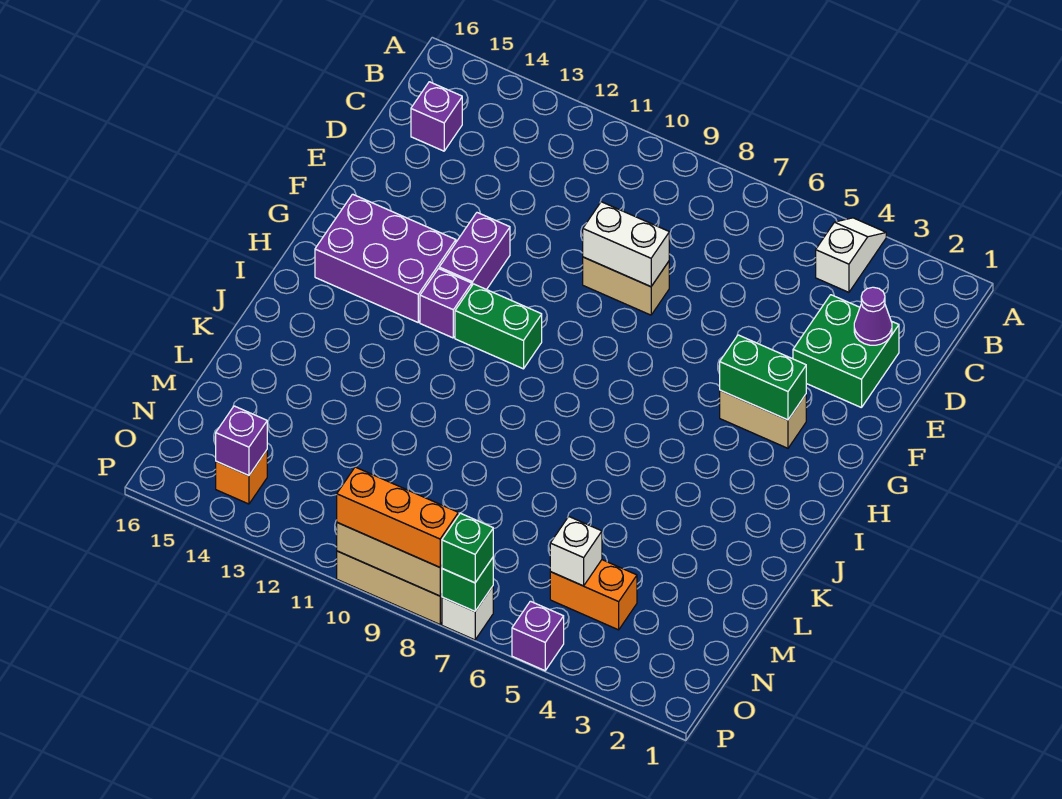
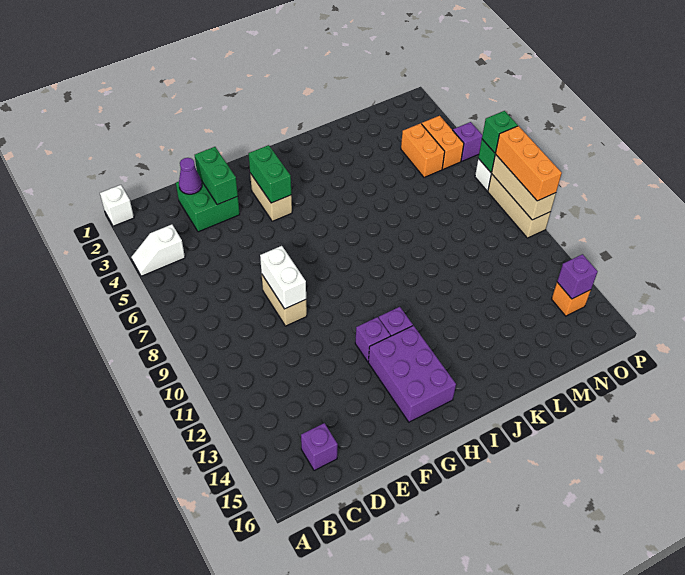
purple brick F12:G12 level 1 -> purple brick G12 level 1
green brick H10:H11 level 1 -> green brick E2:E3 level 2
white brick N5 level 2 -> white brick A1 level 1
none -> orange brick O4:O5 level 1

